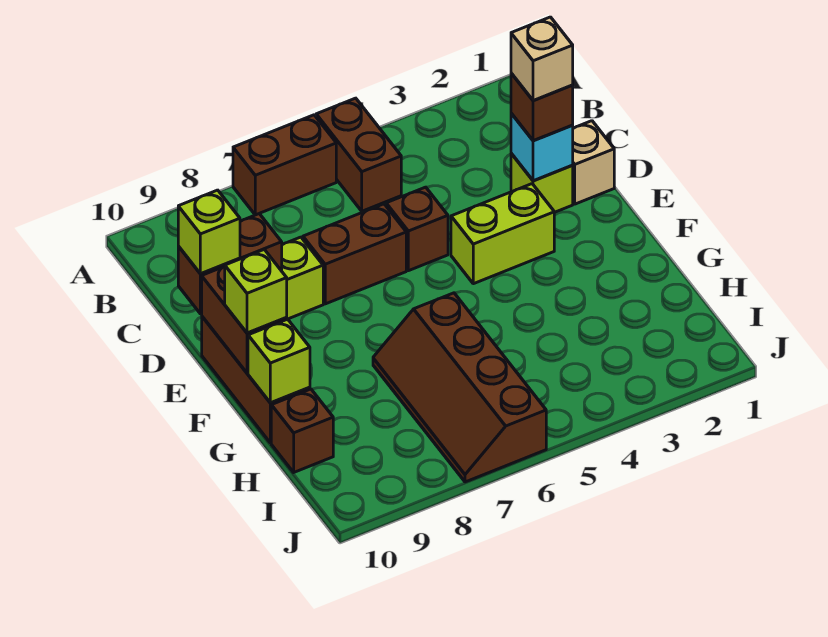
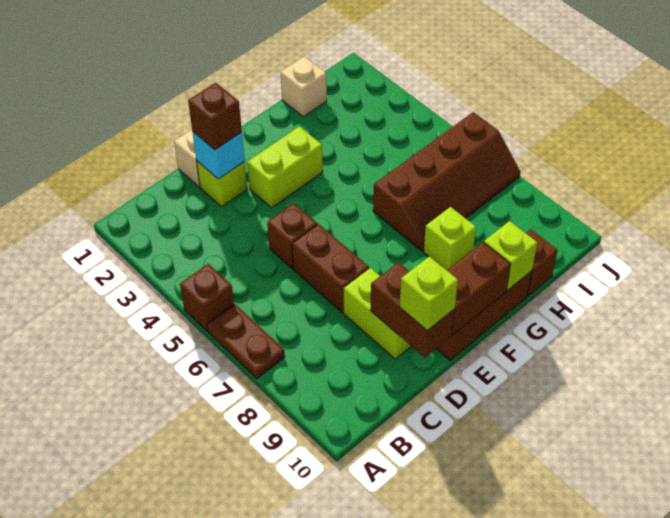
brown brick A5:B5 level 1 -> brown brick A5 level 1
brown brick A6:A7 level 1 -> brown plate A6:A7 level 1
tan brick D2 level 4 -> tan brick H1 level 1
lime brick E3:E4 level 1 -> lime brick E3:F3 level 1
lime brick F10 level 3 -> lime brick G8 level 1

